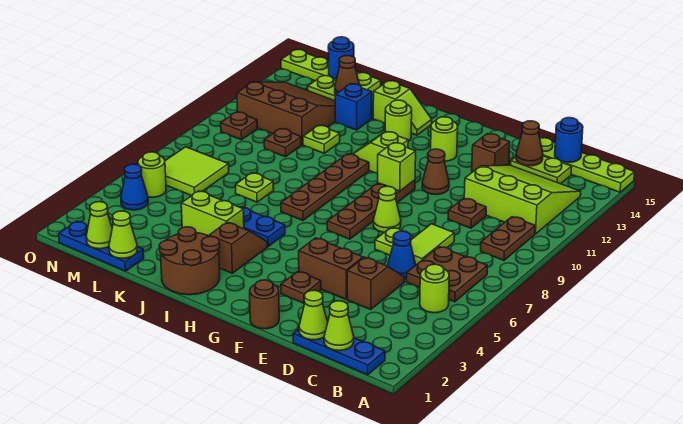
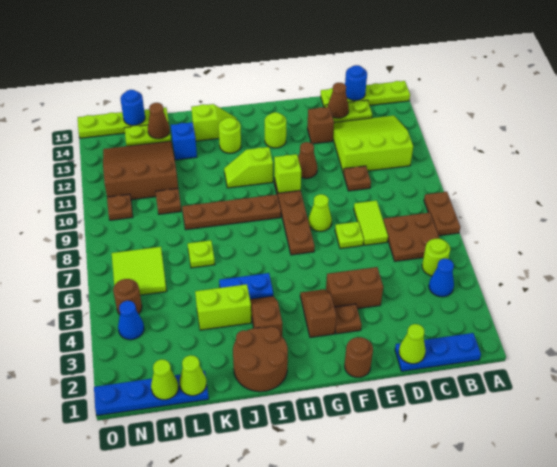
brown plate B9:B10 level 1 -> brown plate A7:A8 level 1
lime cone C1 level 2 -> none
brown slope D4:D5 level 1 top 4 -> brown slope G3:G4 level 1 top 3
blue cone D6 level 1 -> blue cone B4 level 1
brown plate I7:I10 level 1 -> brown plate H9:K9 level 1
lime plate K11 level 1 -> none
blue plate L1:N1 level 1 -> blue plate L1:O1 level 1
lime round brick N5 level 1 -> brown round brick N5 level 1

